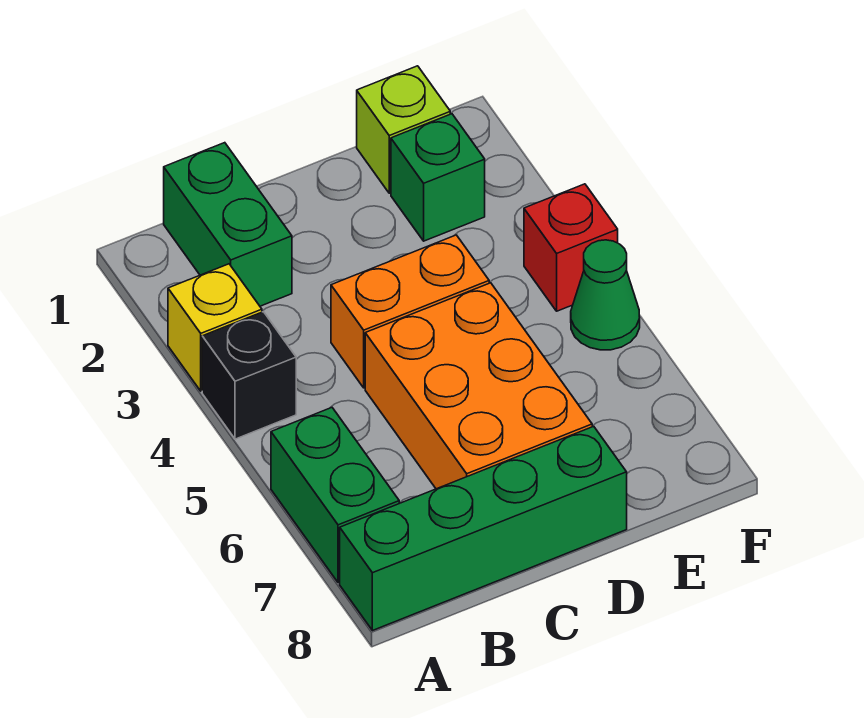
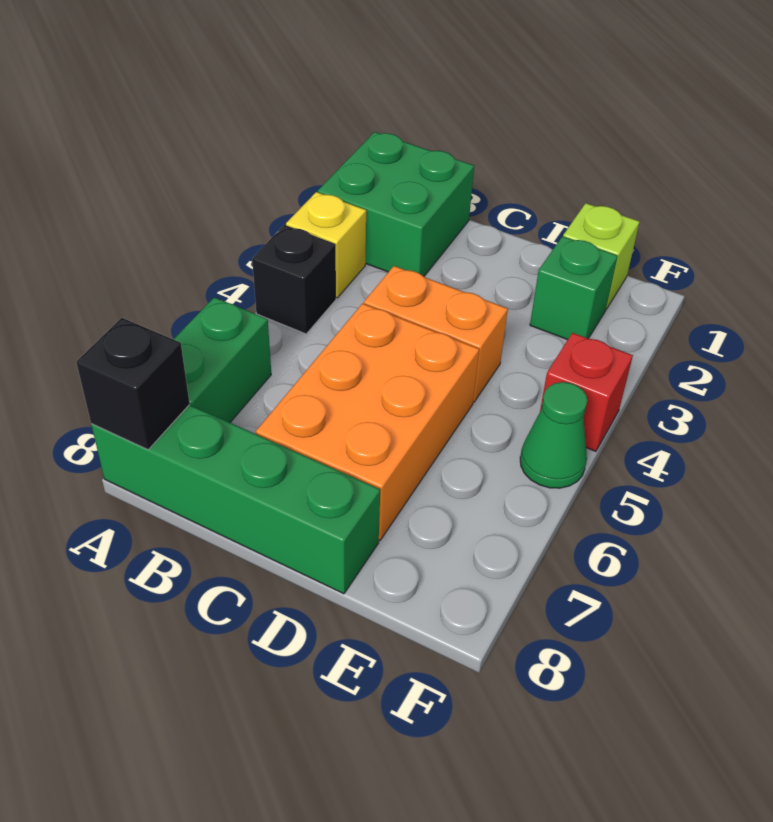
none -> black brick A8 level 2
green brick B1:B2 level 1 -> green brick A1:B2 level 1

